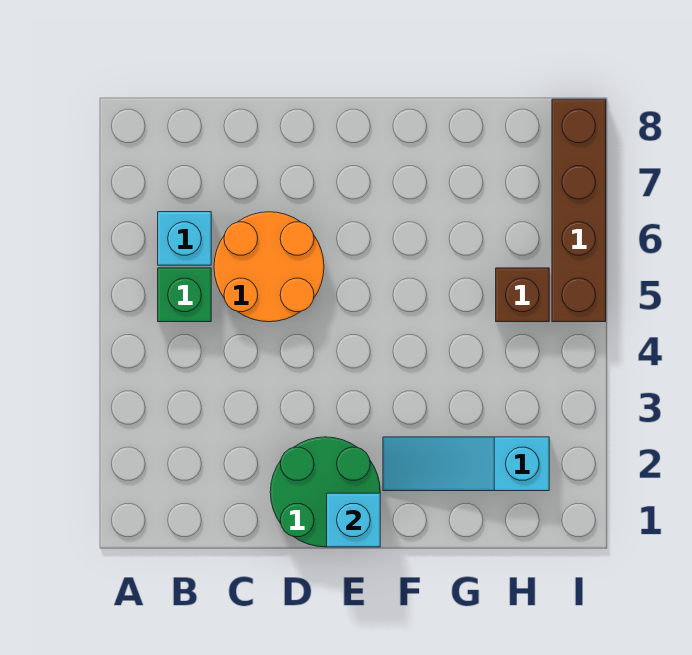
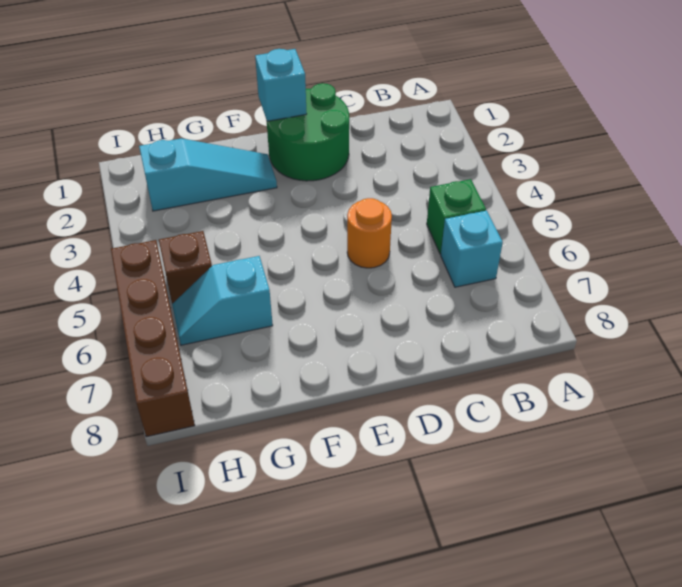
orange round brick C5:D6 level 1 -> orange round brick D5 level 1
none -> cyan slope G6:H6 level 1 top G

